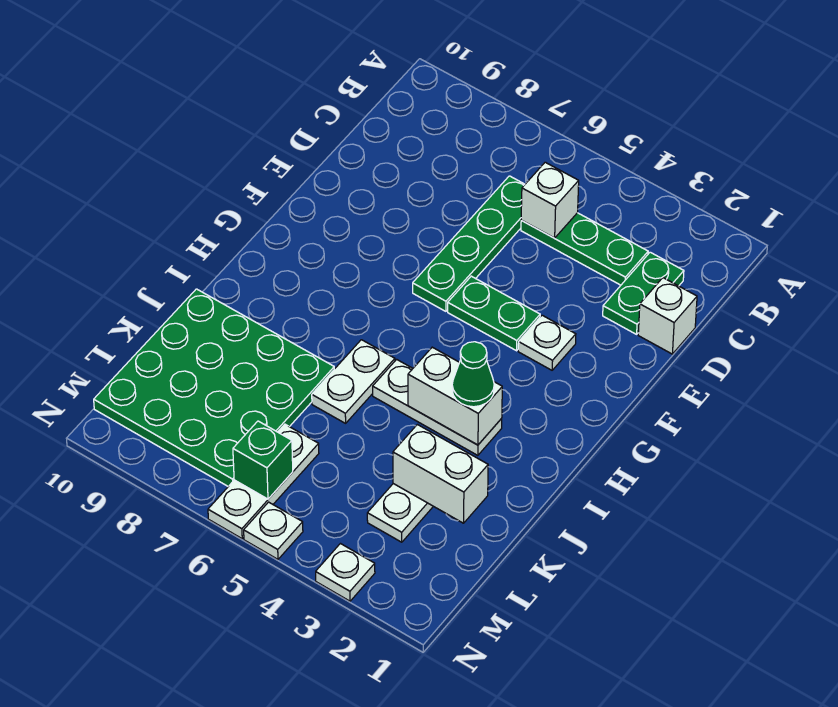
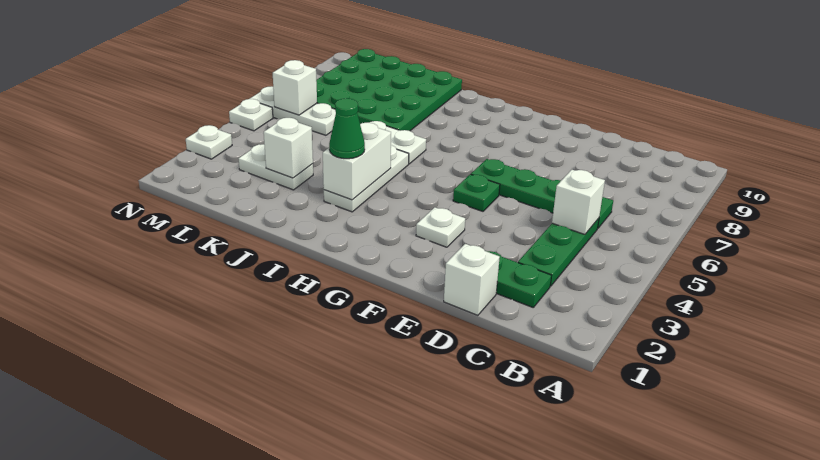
green plate F4:F5 level 1 -> green plate F5 level 1
white brick K2:K3 level 2 -> white brick K3 level 2
green brick M6 level 2 -> white brick M6 level 2

